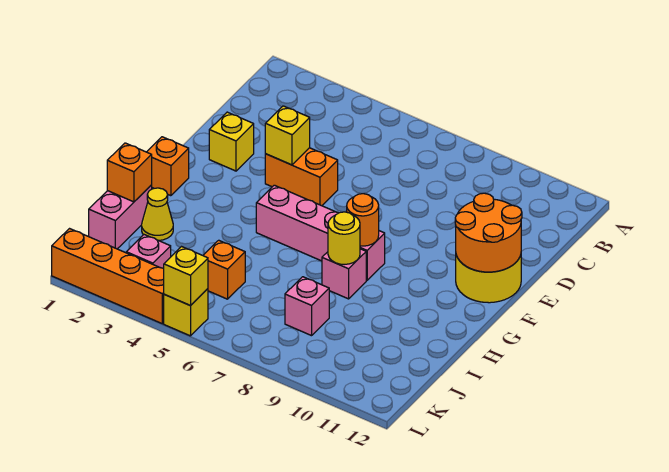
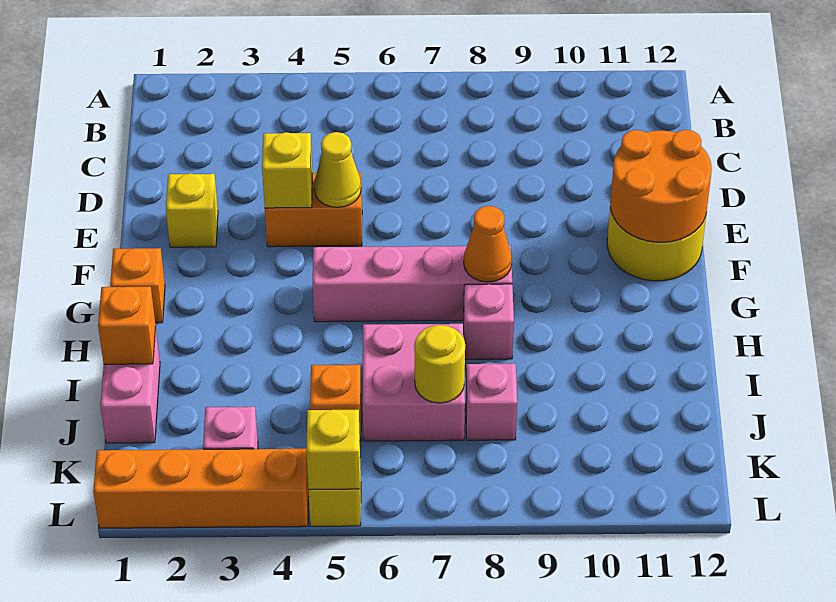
orange round brick G8 level 2 -> orange cone G8 level 2
yellow round brick H8 level 2 -> yellow round brick J7 level 2
yellow cone I2 level 1 -> yellow cone E5 level 2
none -> pink brick I6:J7 level 1

